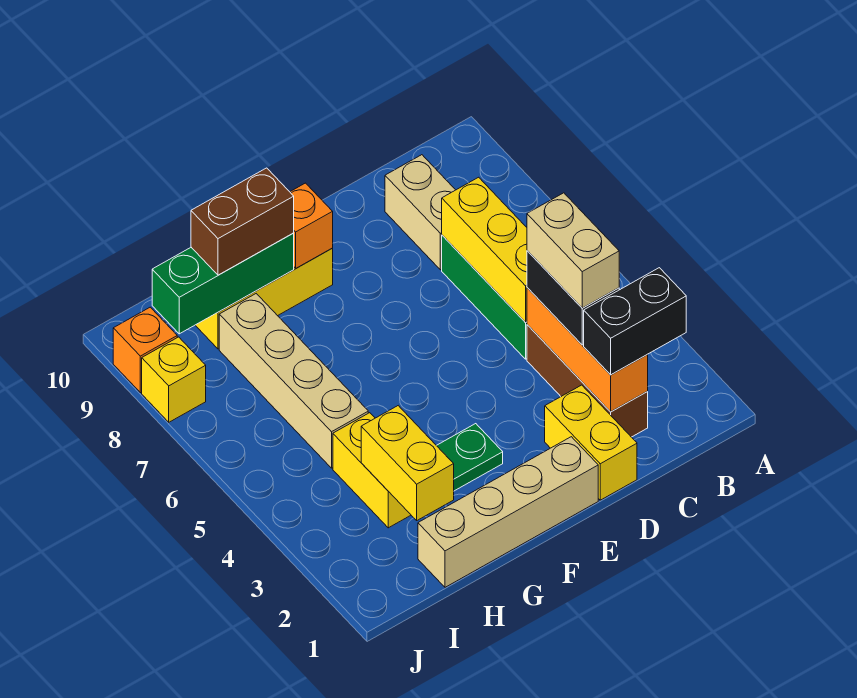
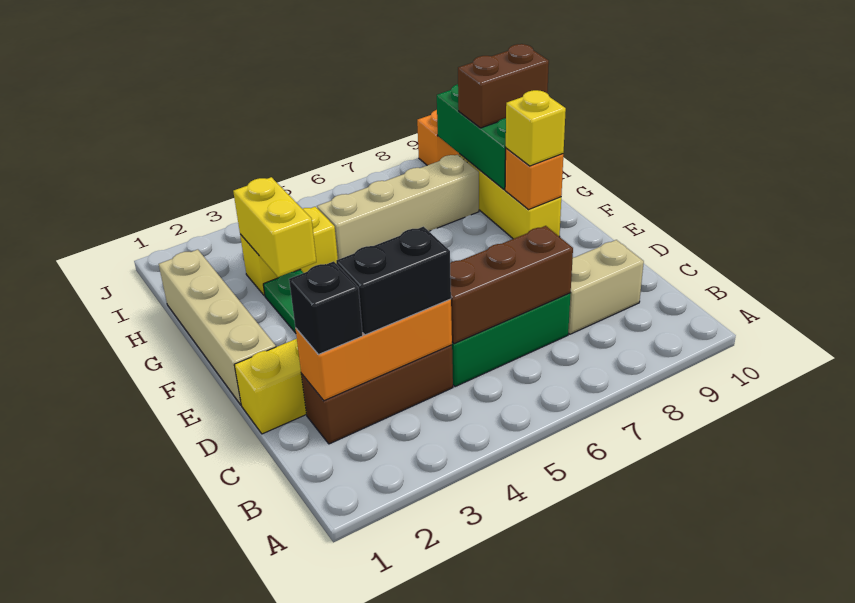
black brick B2:C2 level 3 -> black brick C2 level 3
tan brick C3:C4 level 4 -> none
yellow brick C5:C7 level 2 -> brown brick C5:C7 level 2
brown brick G9:H9 level 3 -> brown brick H9:H10 level 3
yellow brick H2:H3 level 2 -> yellow brick G3:H3 level 2
yellow brick J8 level 1 -> yellow brick F9 level 3

